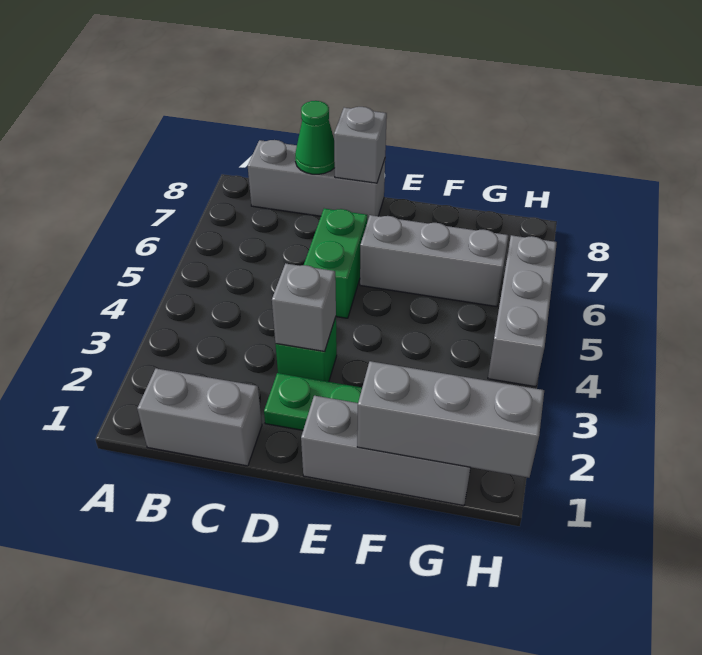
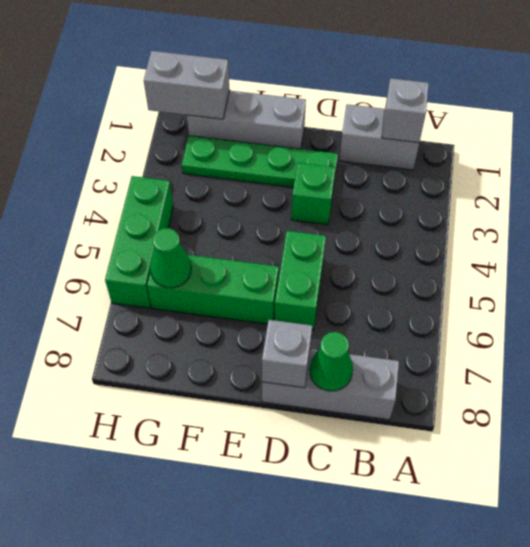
grey brick D3 level 2 -> grey brick B1 level 2
grey brick E6:G6 level 1 -> green brick E6:G6 level 1
grey brick F1:H1 level 2 -> grey brick G1:H1 level 2
none -> green cone G6 level 2
grey brick H4:H6 level 1 -> green brick H4:H6 level 1

